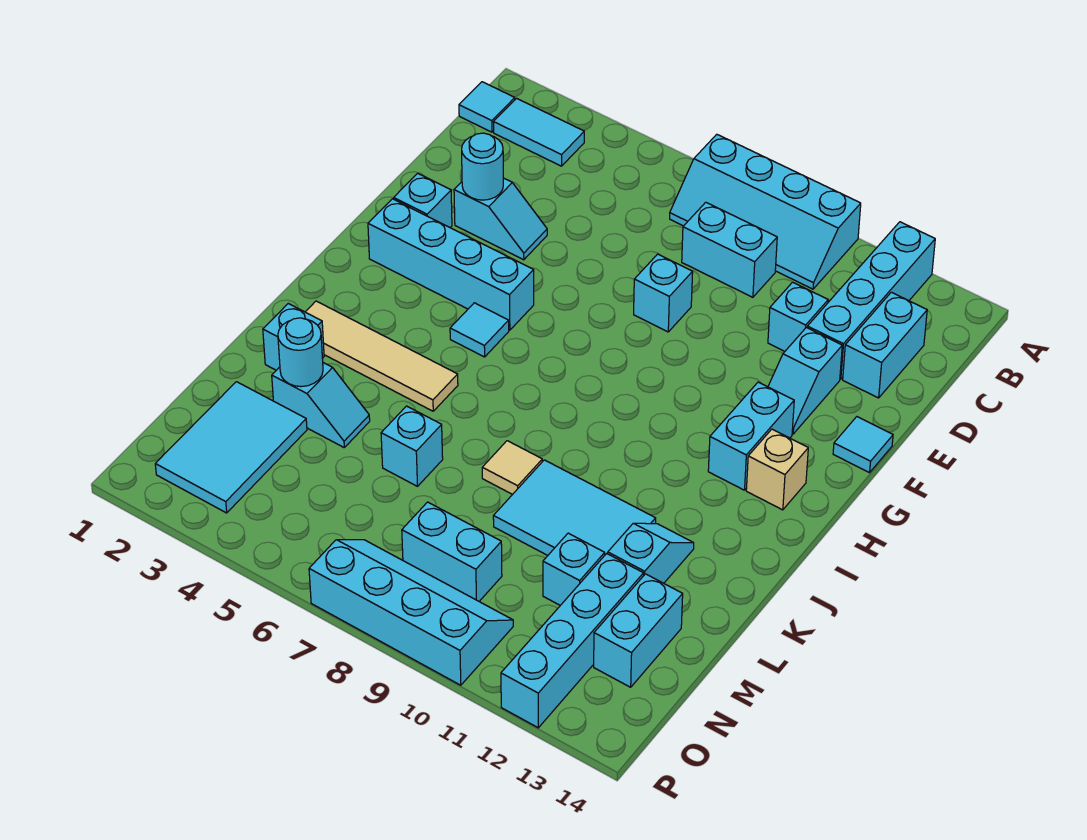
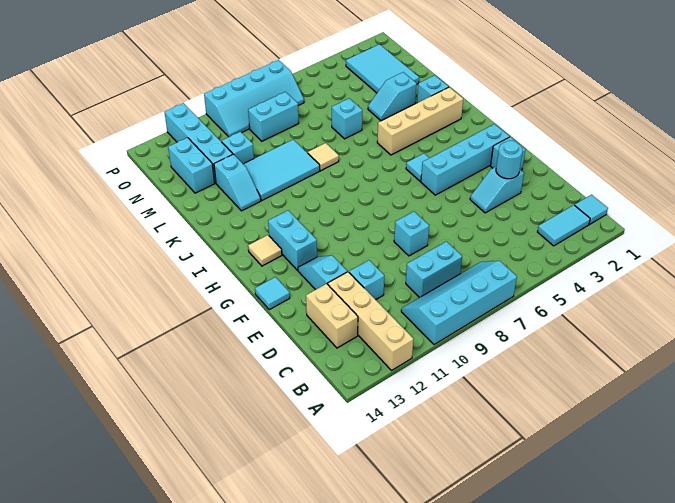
cyan brick A12:D12 level 1 -> tan brick A12:D12 level 1
cyan brick C13:D13 level 1 -> tan brick C13:D13 level 1
tan brick H13 level 1 -> tan tile H13 level 1
tan tile J2:J5 level 1 -> tan brick J2:J5 level 1
cyan round brick L3 level 2 -> none

